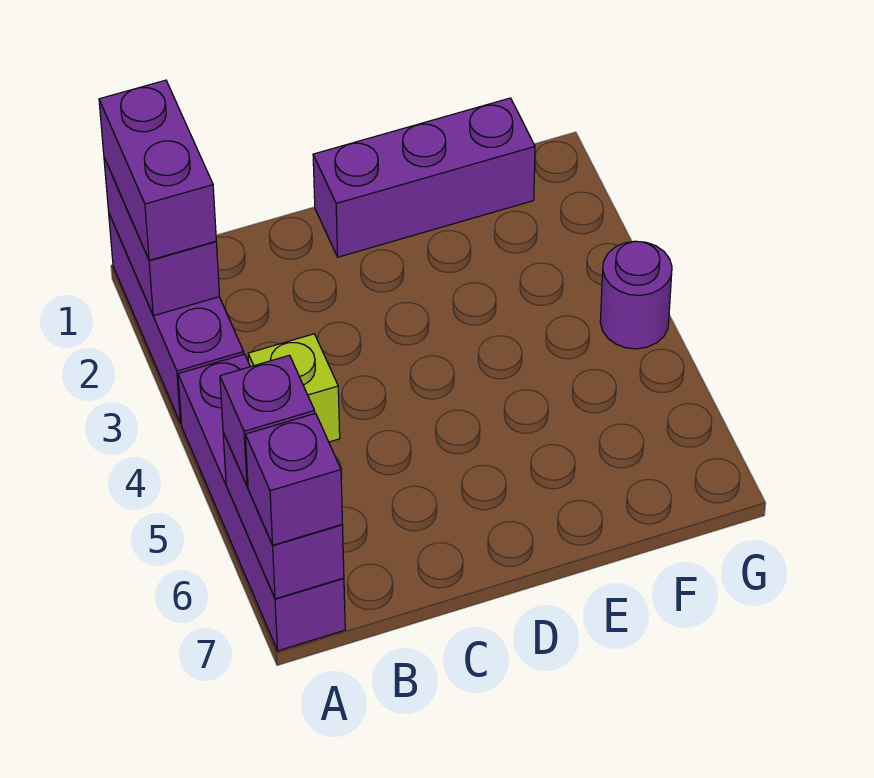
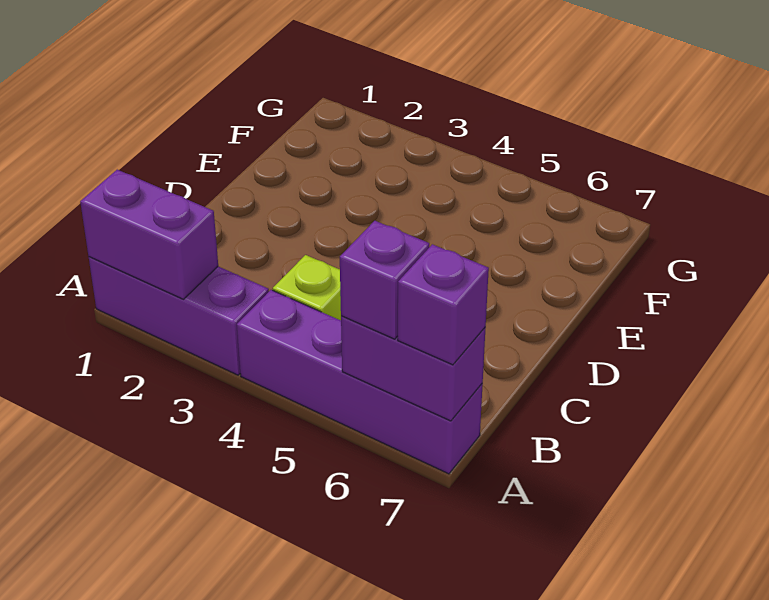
purple brick A1:A2 level 3 -> none
purple brick D1:F1 level 1 -> none
purple round brick G4 level 1 -> none

